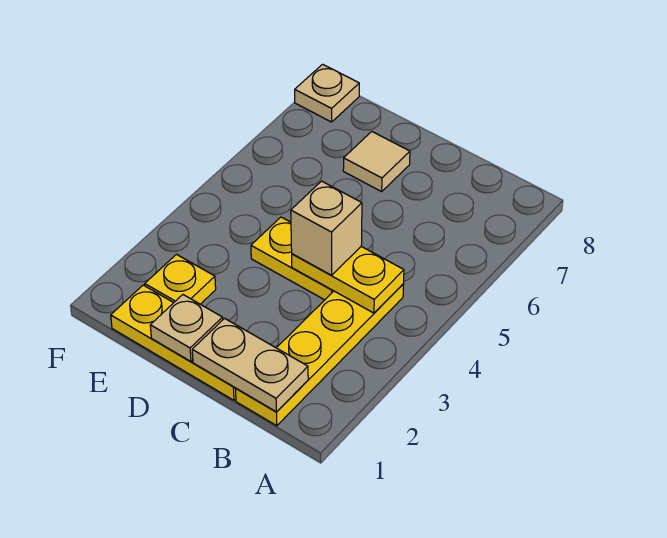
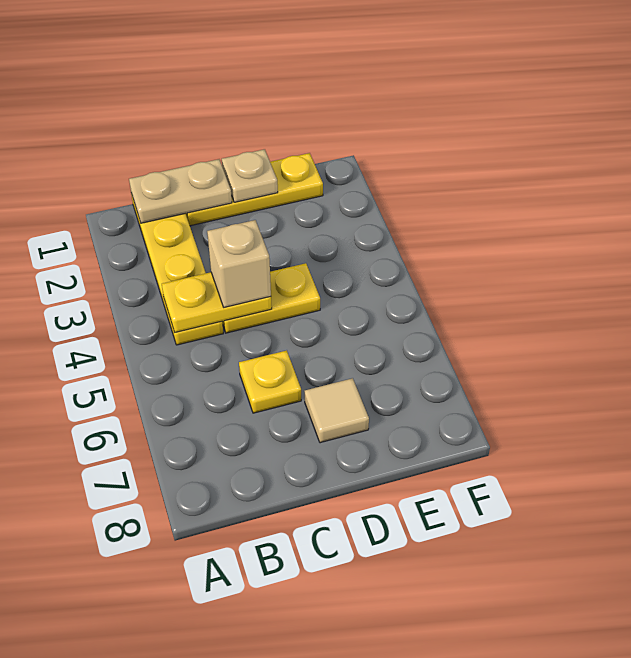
yellow plate E2 level 1 -> yellow plate C6 level 1
tan plate F8 level 1 -> none

